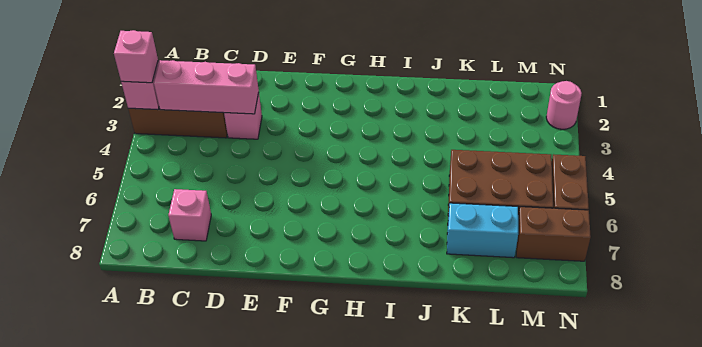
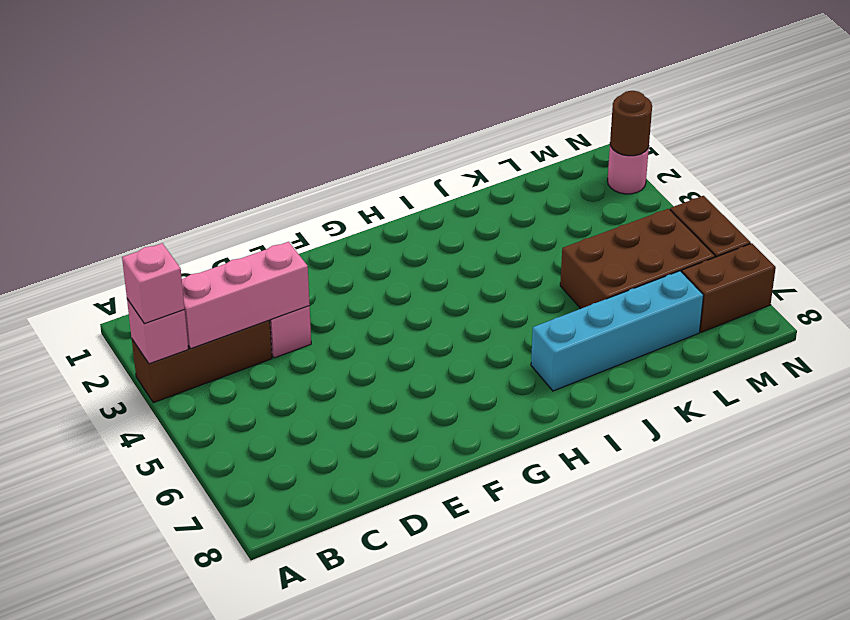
pink brick C7 level 1 -> none
cyan brick K7:L7 level 1 -> cyan brick I7:L7 level 1
none -> brown round brick N2 level 2

